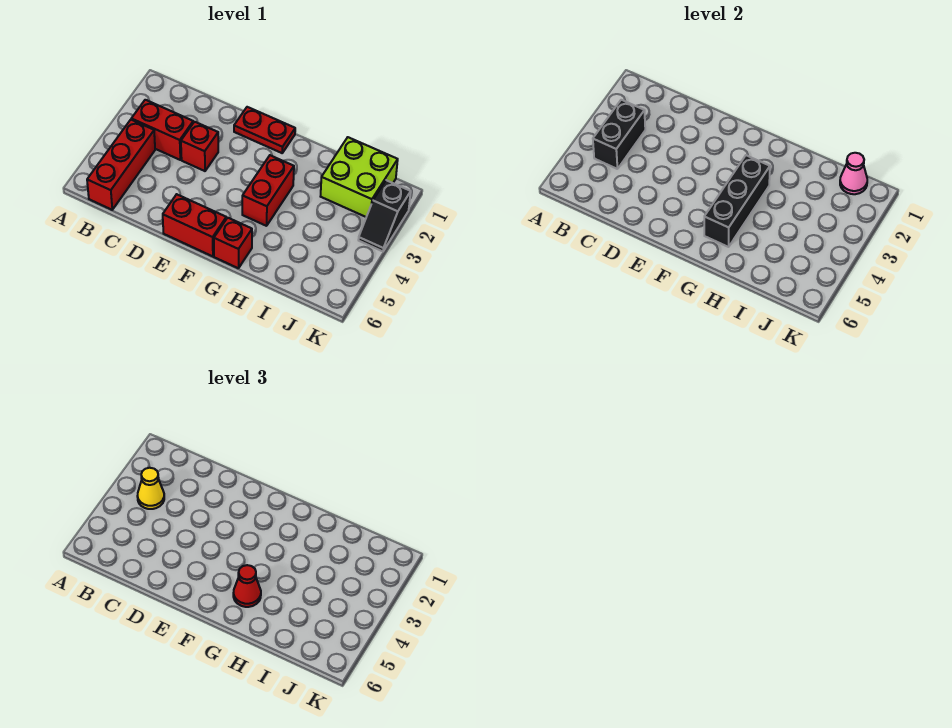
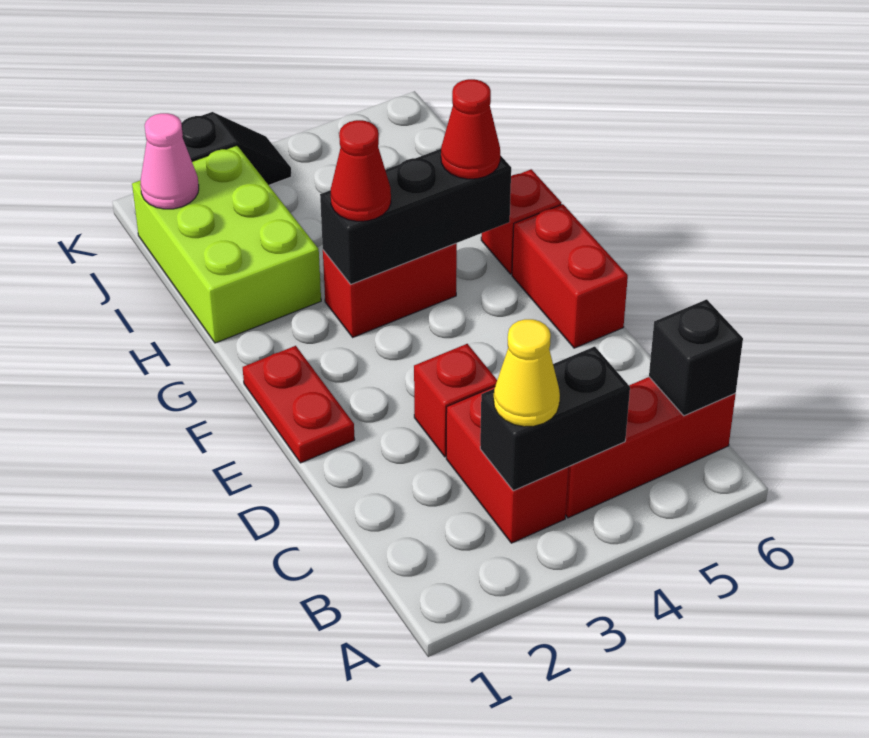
none -> black brick B6 level 2
none -> red cone G3 level 3
lime brick I1:J2 level 1 -> lime brick H1:J2 level 1

